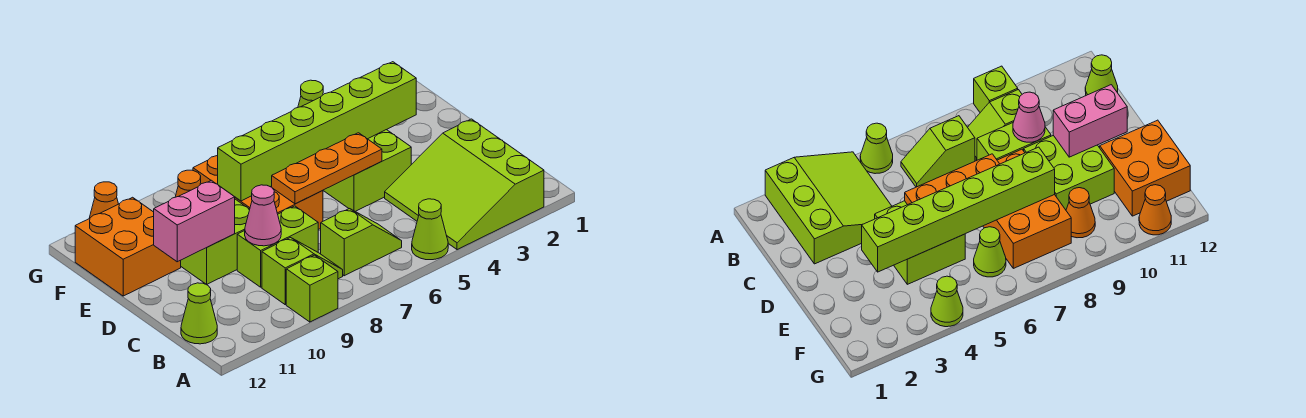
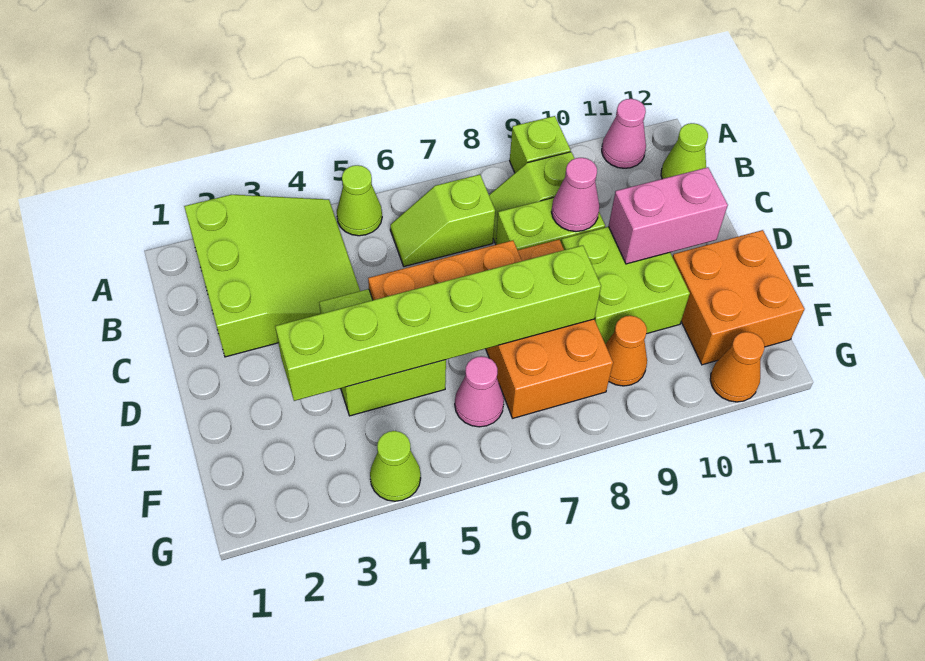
none -> pink cone A11 level 1
lime cone F6 level 1 -> pink cone F6 level 1

